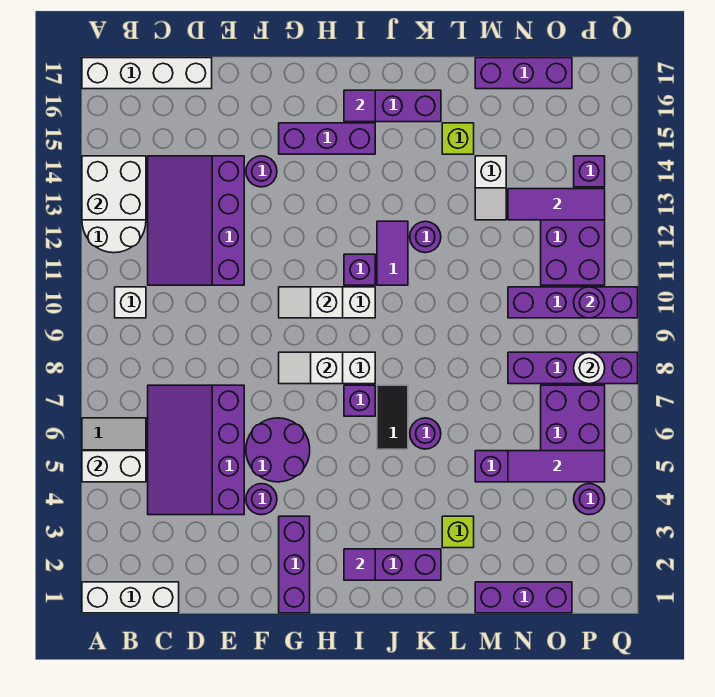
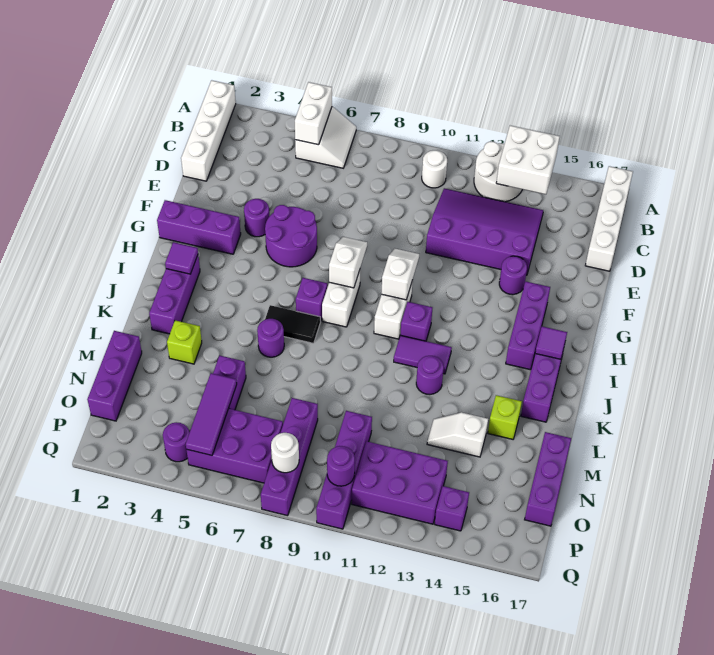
white brick A1:C1 level 1 -> white brick A1:D1 level 1
white brick B10 level 1 -> white round brick B10 level 1
purple slope C4:E7 level 1 top E -> none
purple tile N13:P13 level 2 -> none

